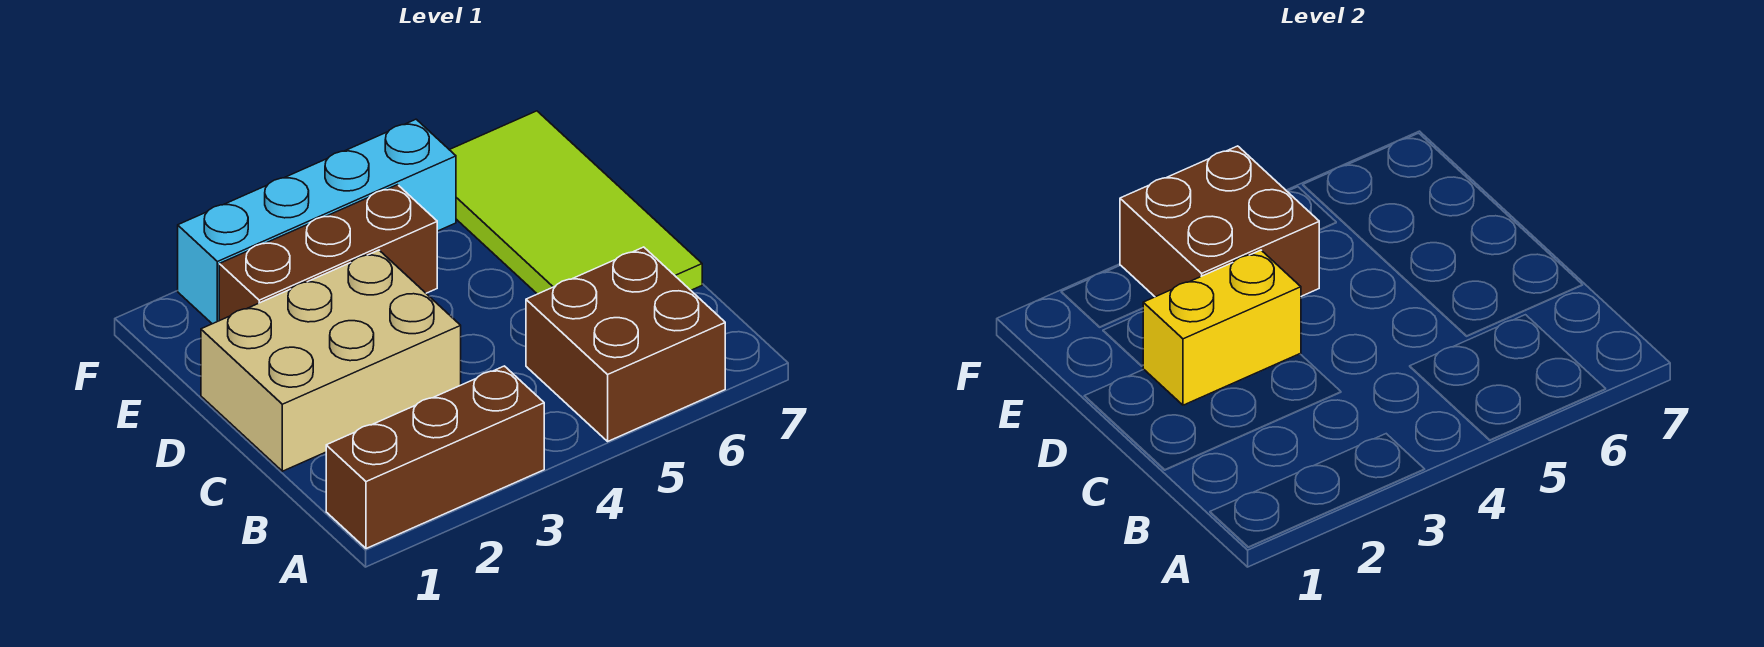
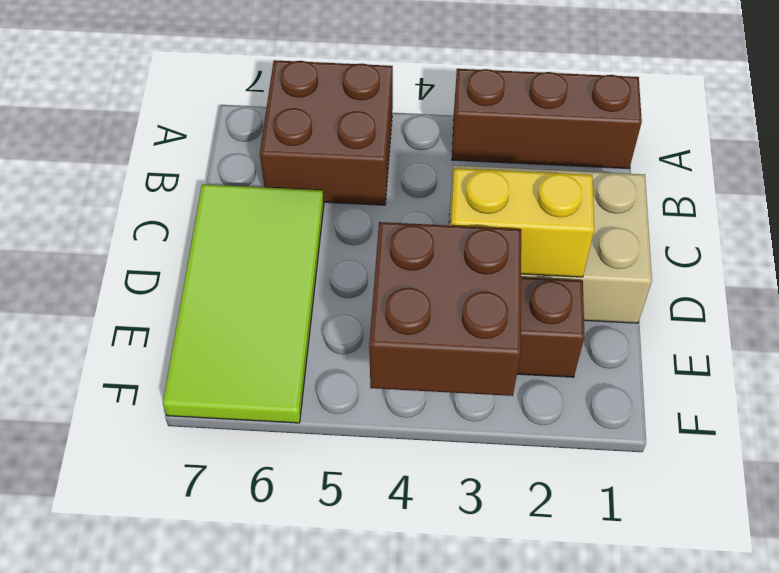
cyan brick F2:F5 level 1 -> none

